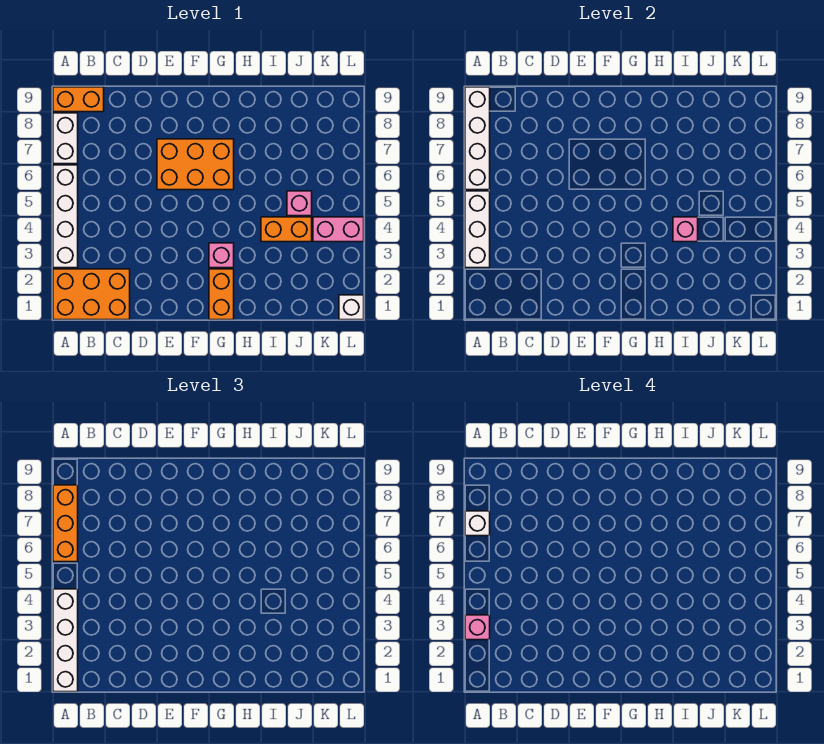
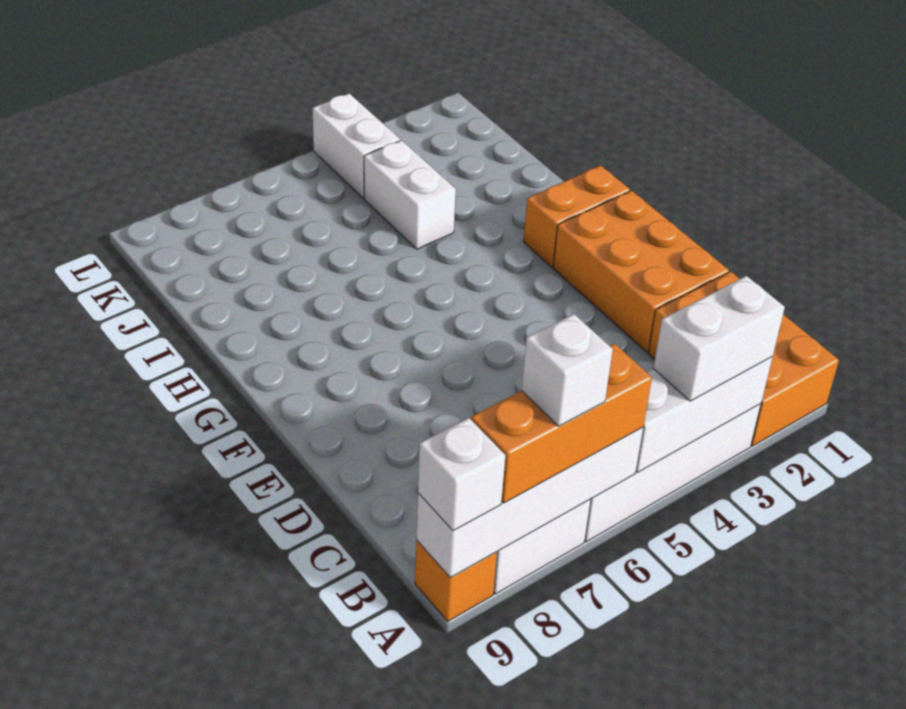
white brick A1:A4 level 3 -> white brick A3:A4 level 3
pink brick A3 level 4 -> none
orange brick A9:B9 level 1 -> orange brick A9 level 1
orange brick E6:G7 level 1 -> orange brick D1:F2 level 1
pink brick G3 level 1 -> none
orange brick I4:J4 level 1 -> white brick I4:J4 level 1
pink brick I4 level 2 -> none
pink brick J5 level 1 -> none
pink brick K4:L4 level 1 -> white brick K4:L4 level 1
white brick L1 level 1 -> white brick A9 level 3

